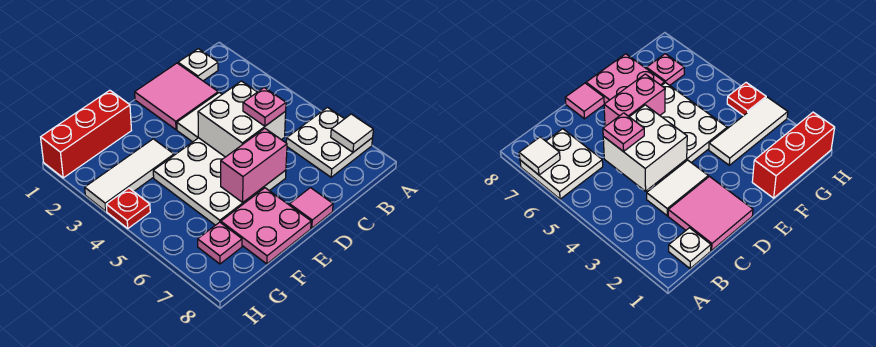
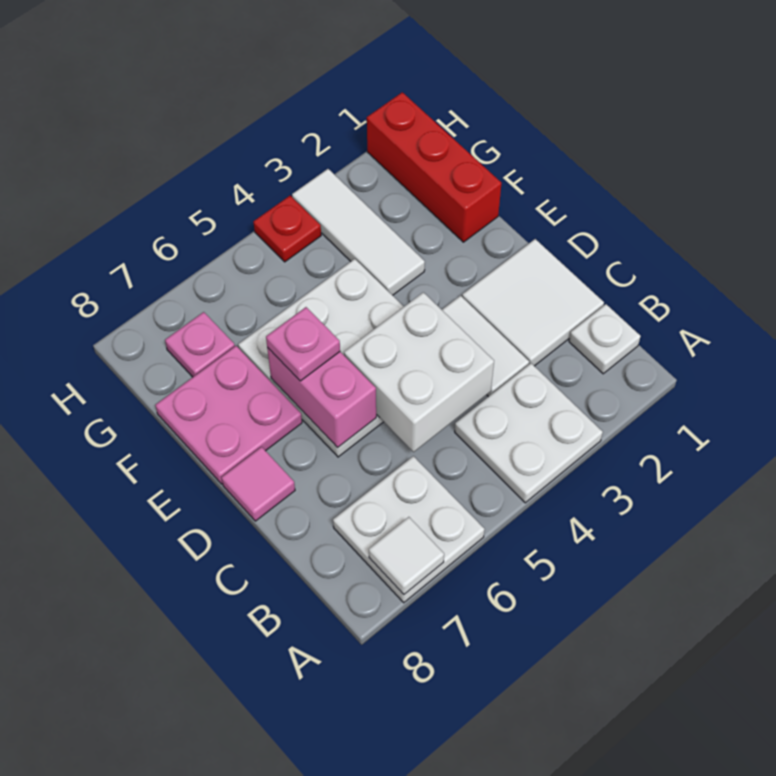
none -> white plate A3:B4 level 1
pink tile C1:D2 level 1 -> white tile C1:D2 level 1
pink plate C5 level 3 -> pink plate E6 level 3

